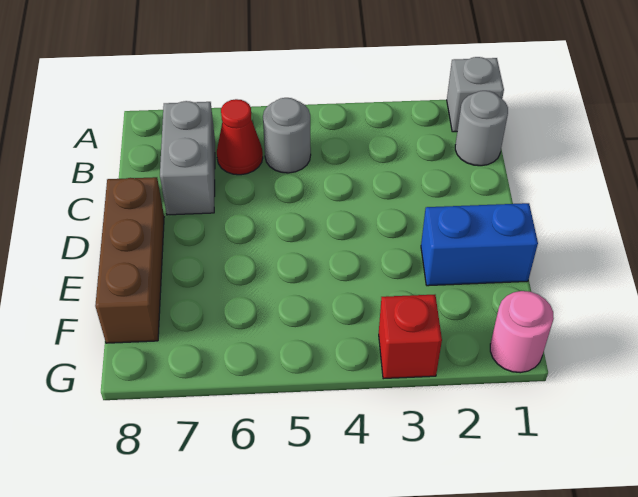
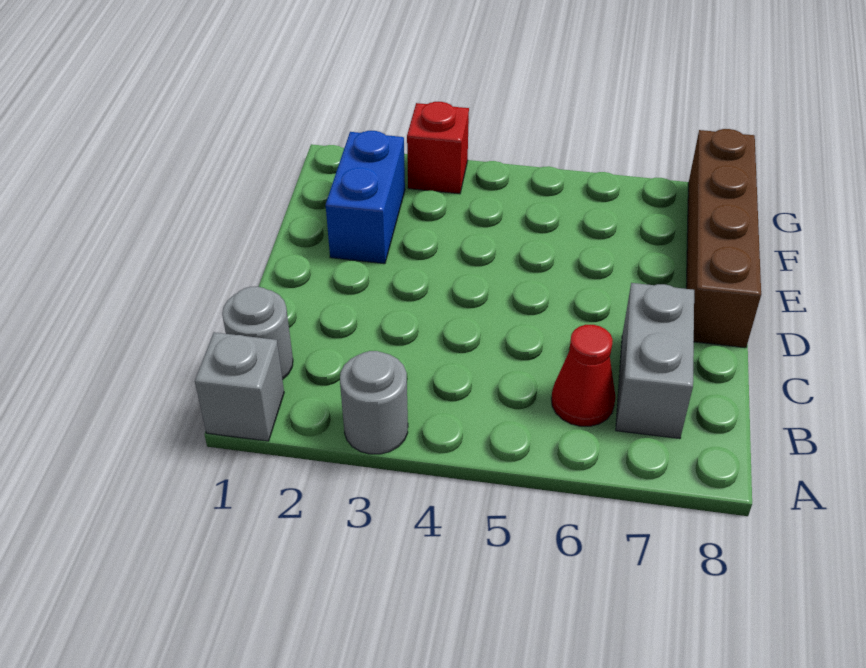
grey round brick B5 level 1 -> grey round brick A3 level 1
brown brick D8:F8 level 1 -> brown brick D8:G8 level 1
blue brick E1:E2 level 1 -> blue brick E2:F2 level 1
pink round brick G1 level 1 -> none

